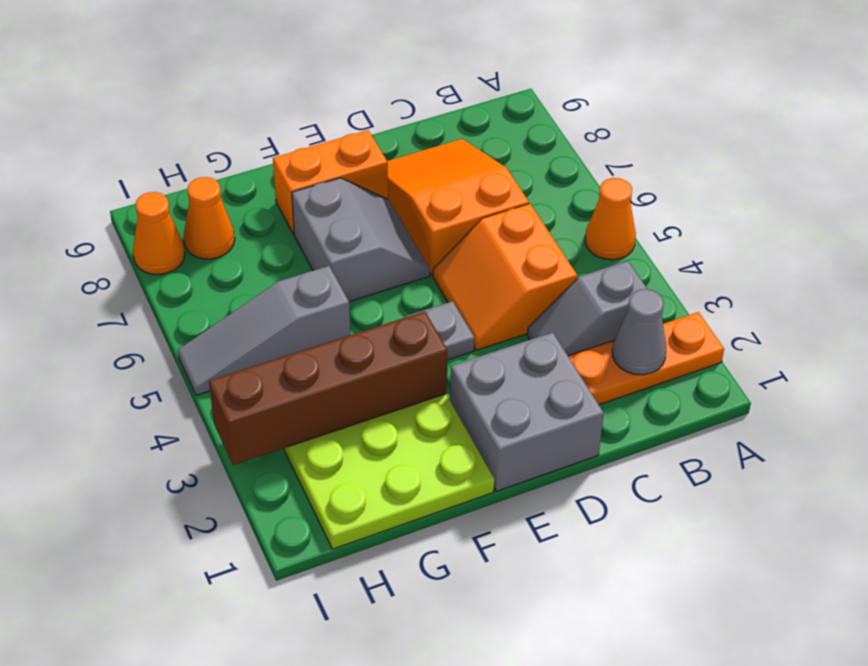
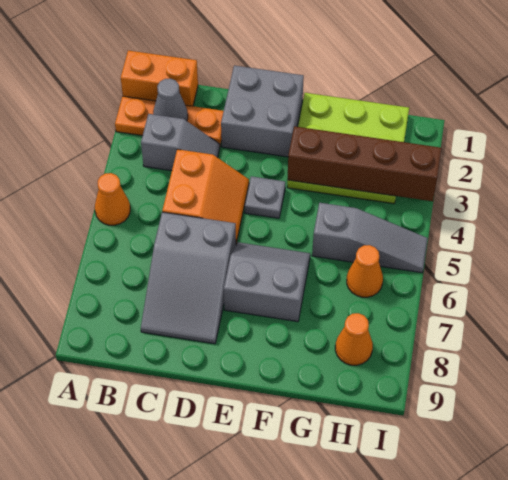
orange slope C6:D8 level 1 top 6 -> grey slope C6:D8 level 1 top 6
grey slope E6:F7 level 1 top F -> grey slope E6:F7 level 1 top 7
orange brick E8:F8 level 1 -> orange brick A1:B1 level 1
orange cone I8 level 1 -> orange cone H6 level 1

